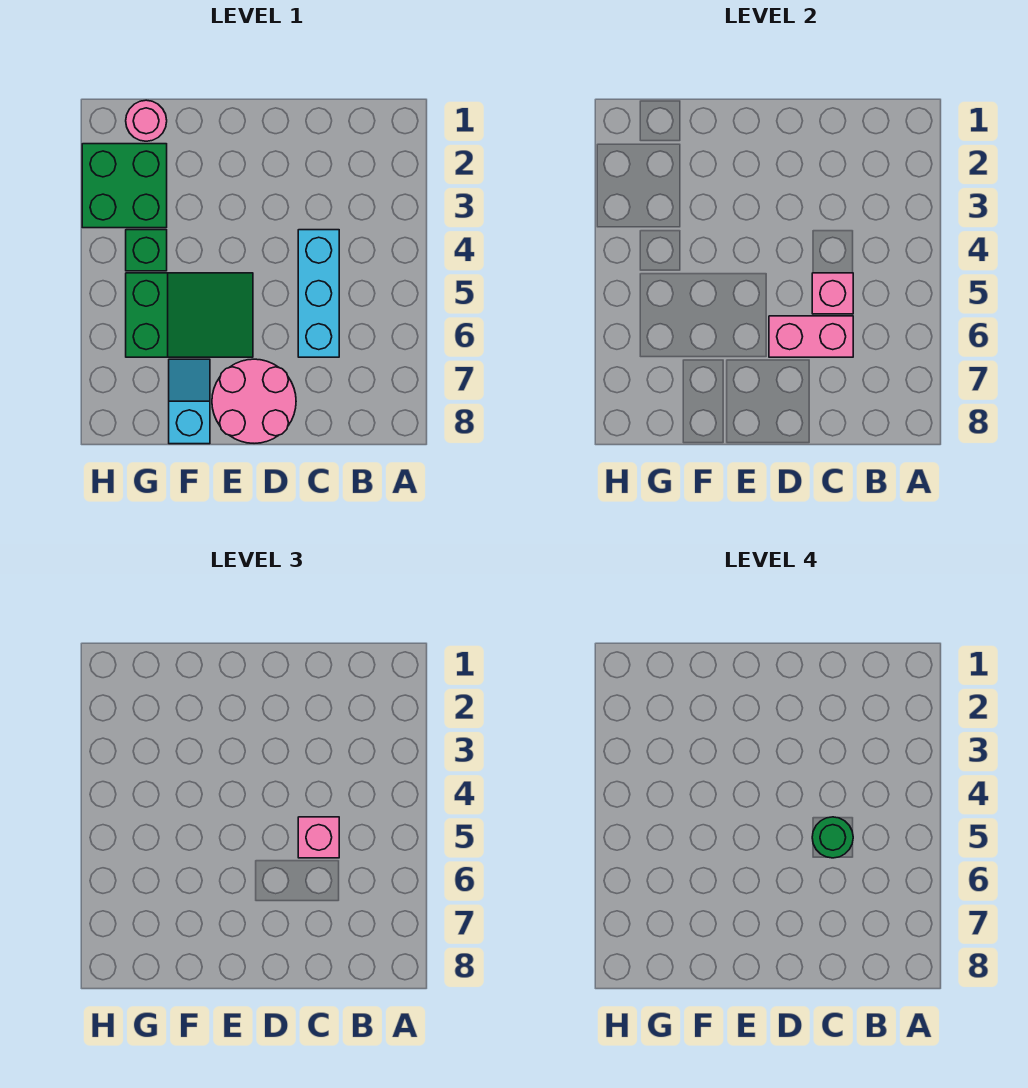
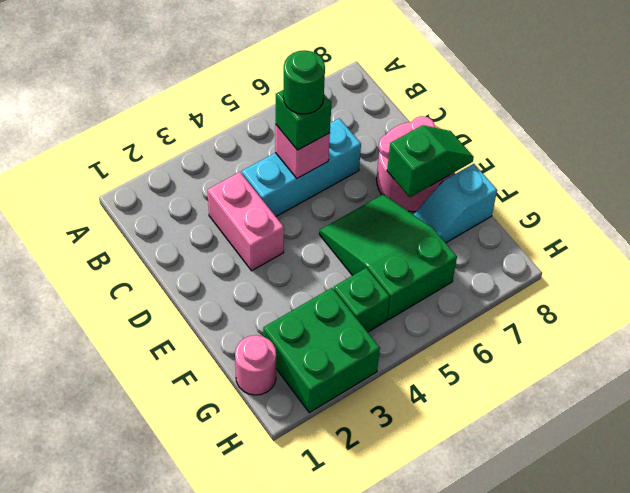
pink brick C5 level 3 -> green brick C5 level 3
pink brick C6:D6 level 2 -> pink brick C3:D3 level 1
none -> green slope E7:E8 level 2 top 7

